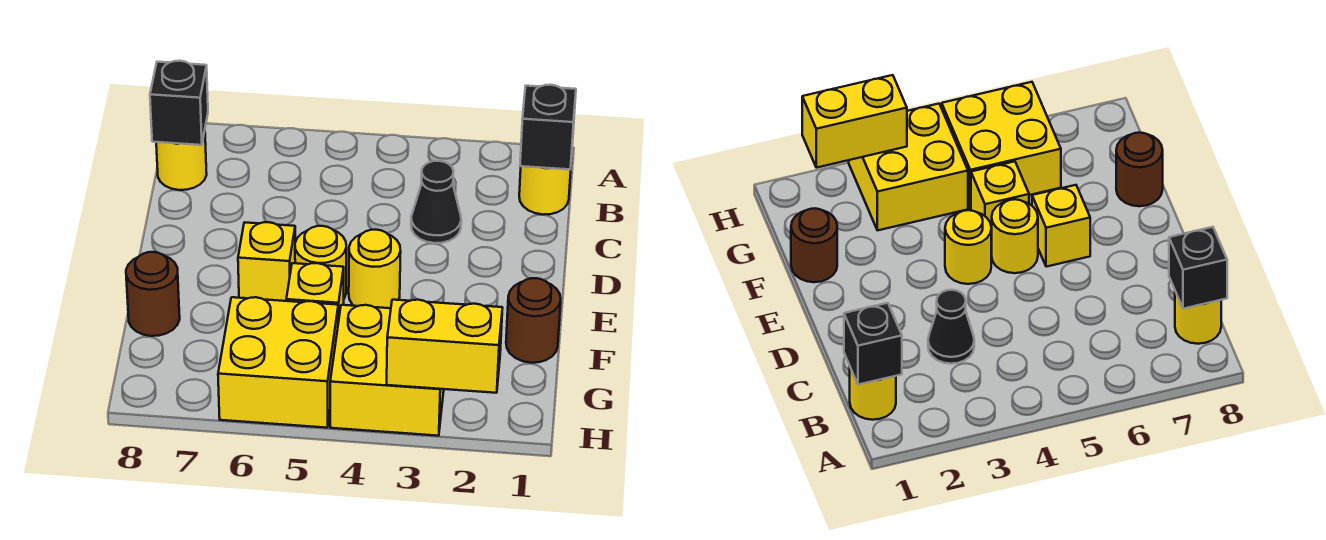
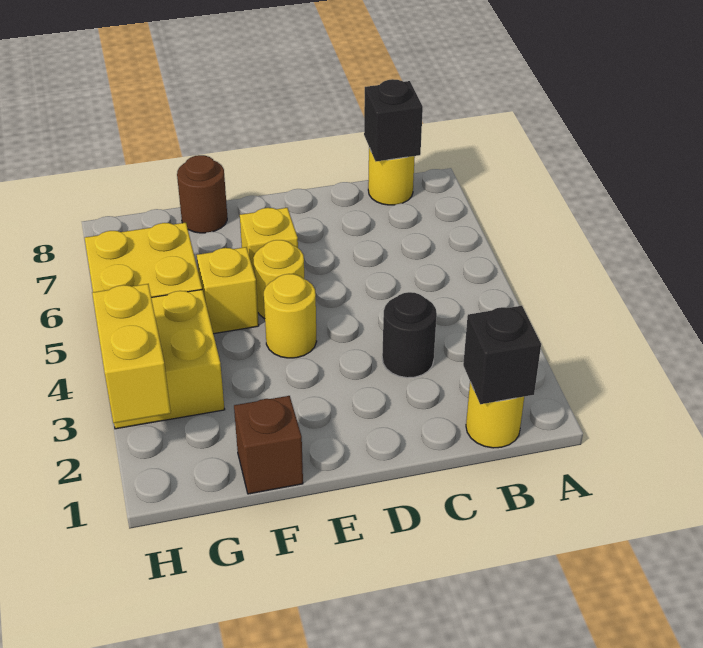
black cone C3 level 1 -> black round brick C3 level 1
brown round brick F1 level 1 -> brown brick F1 level 1

